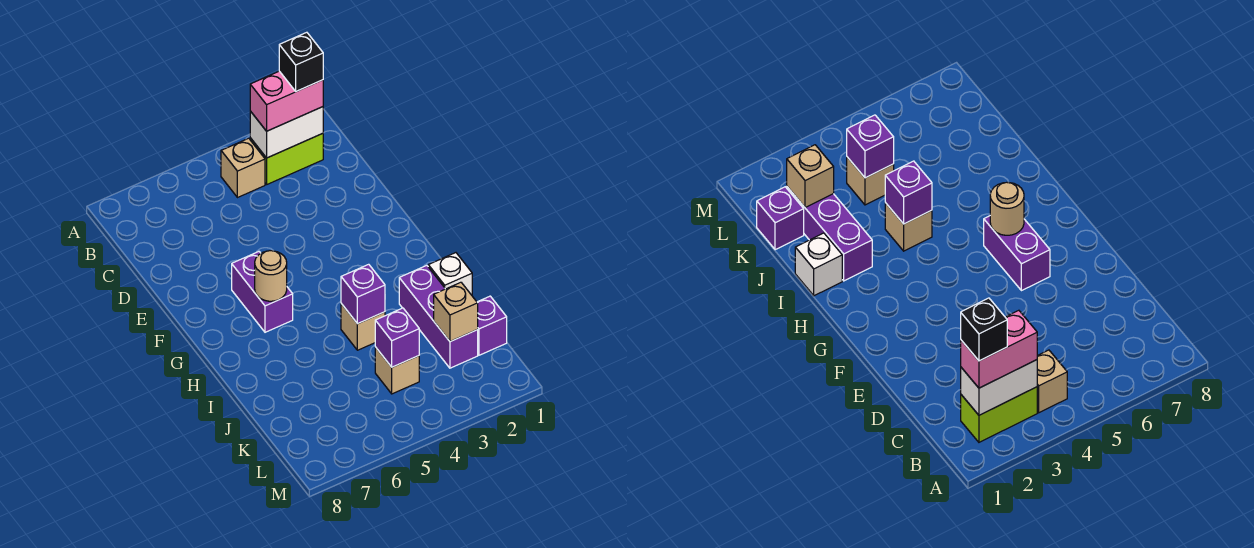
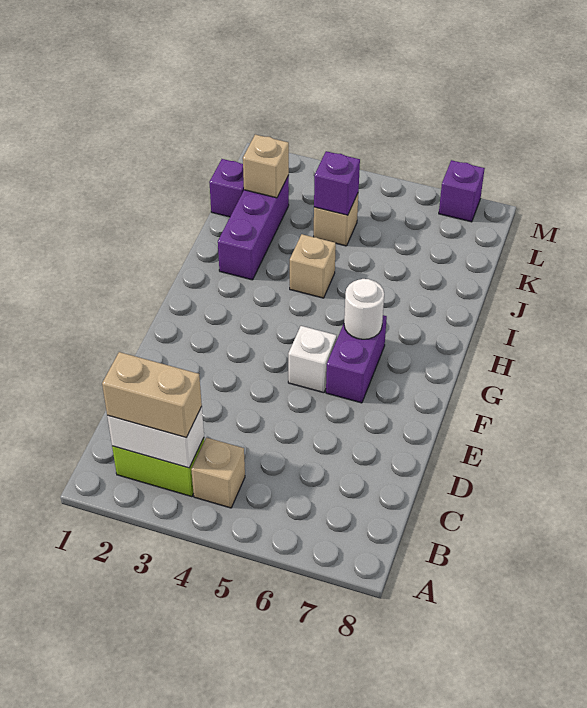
pink brick B2:B3 level 3 -> tan brick B2:B3 level 3
black brick B2 level 4 -> none
tan round brick G6 level 2 -> white round brick G6 level 2
white brick I1 level 1 -> white brick F5 level 1
purple brick I4 level 2 -> purple brick M7 level 1

